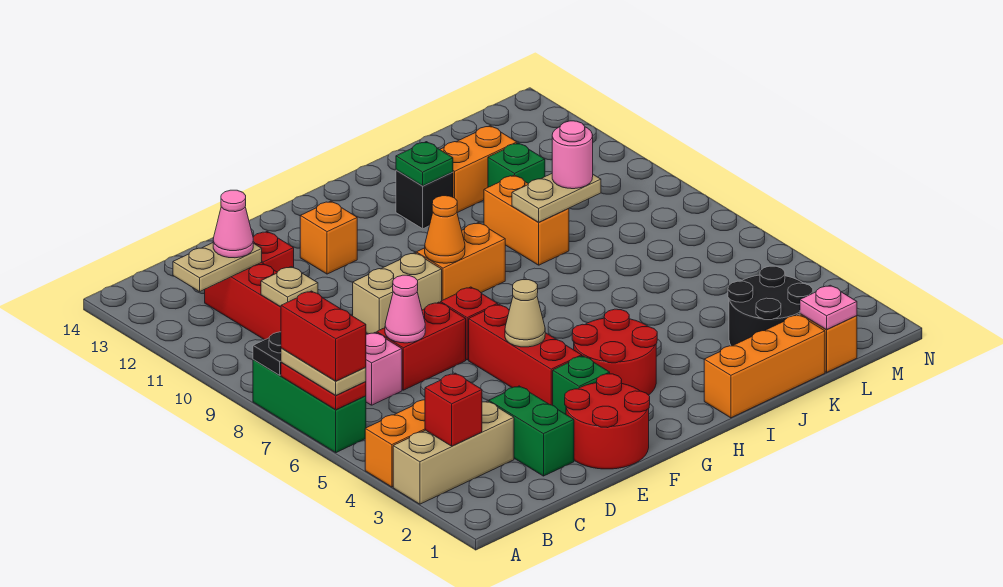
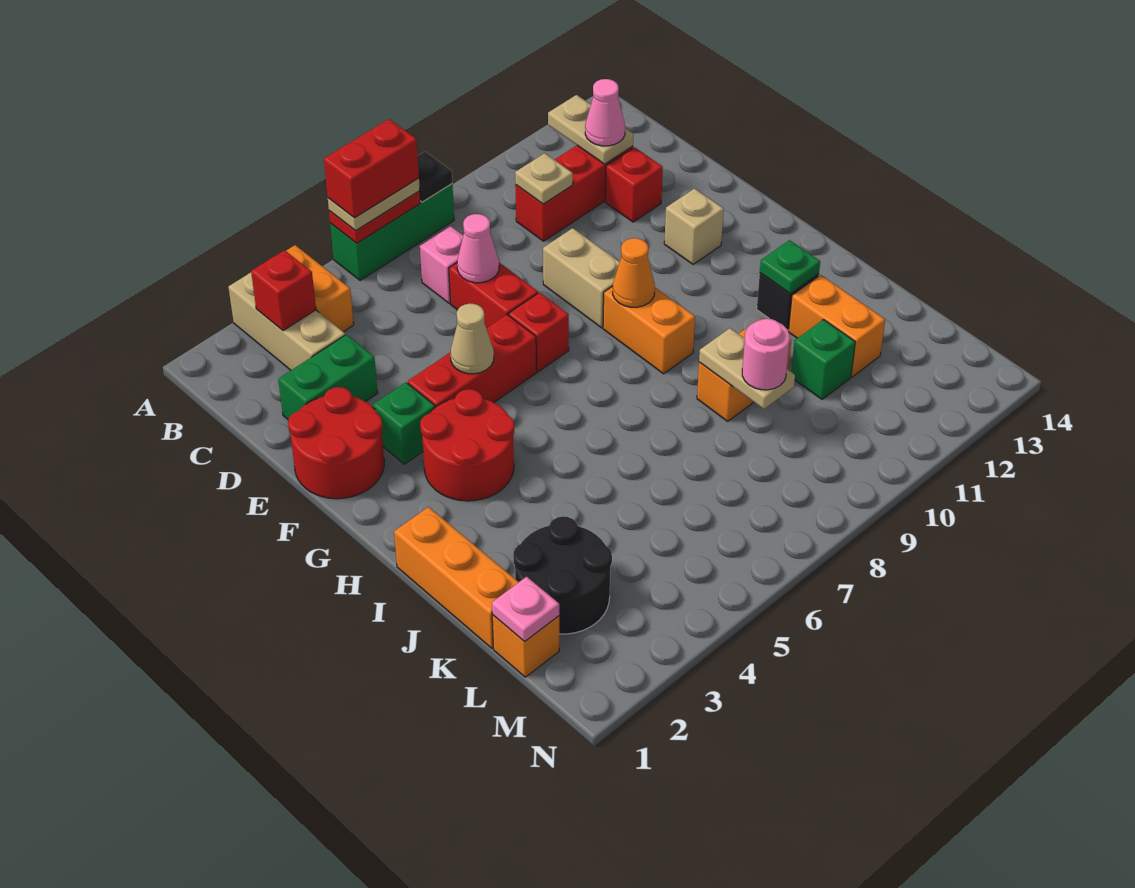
orange brick F12 level 1 -> tan brick F12 level 1

